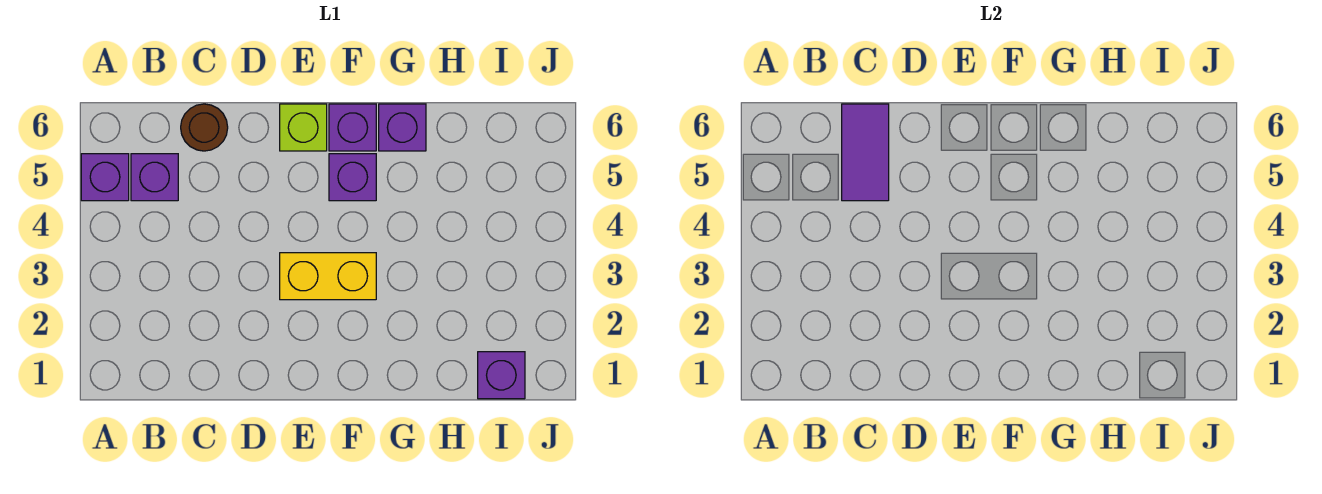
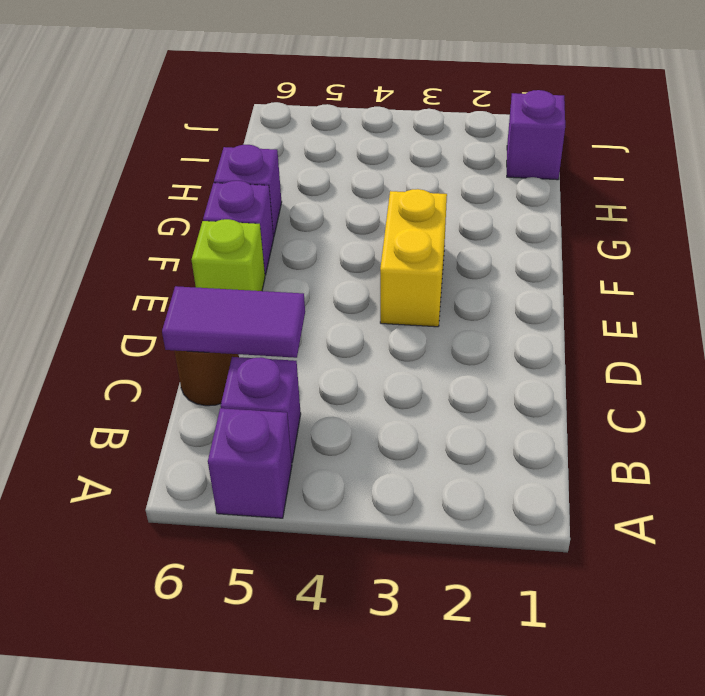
purple brick F5 level 1 -> none

